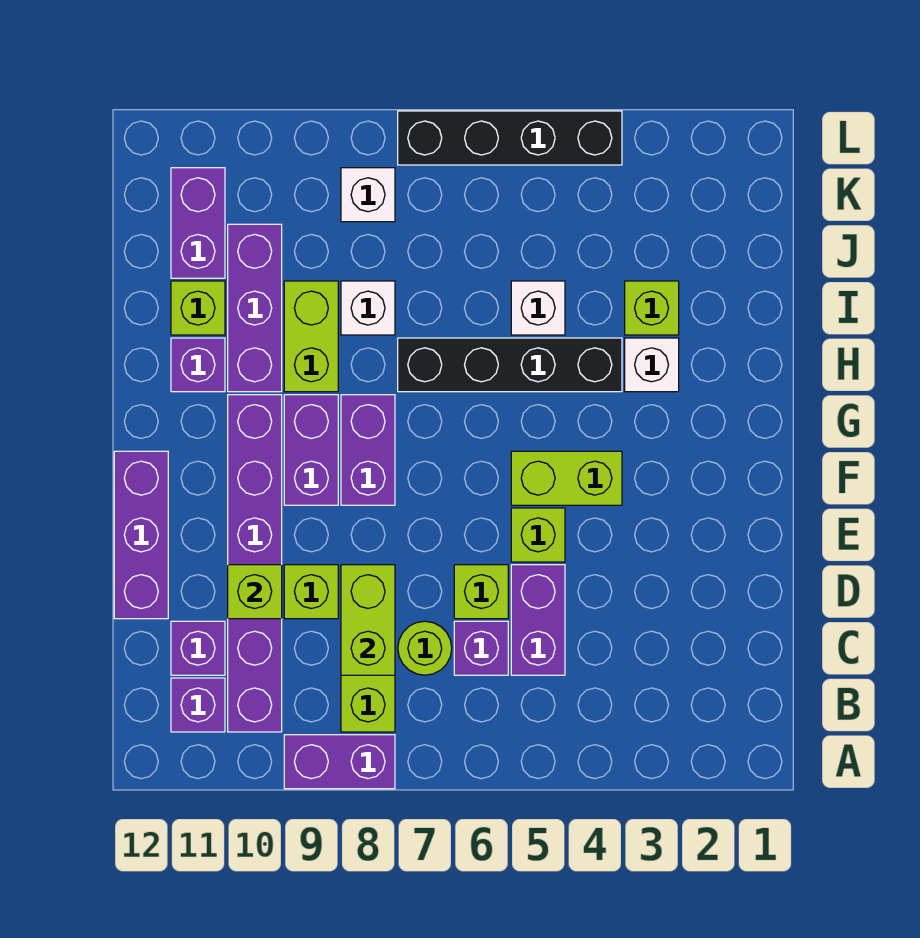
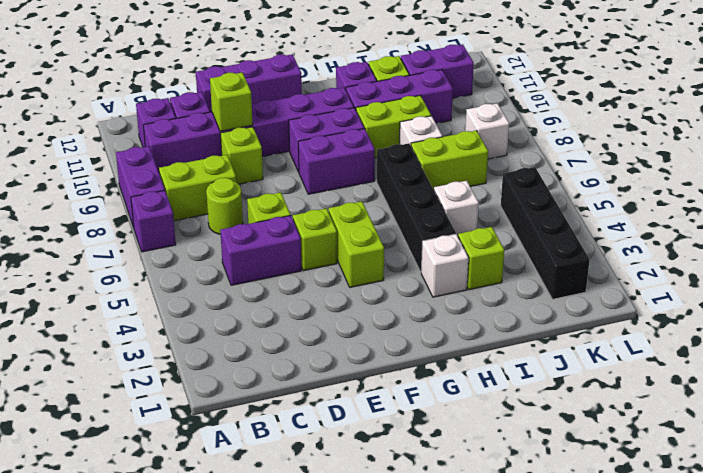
purple brick C6 level 1 -> purple brick A7 level 1
lime brick C8:D8 level 2 -> lime brick I7:J7 level 1
black brick L4:L7 level 1 -> black brick K2:K5 level 1

